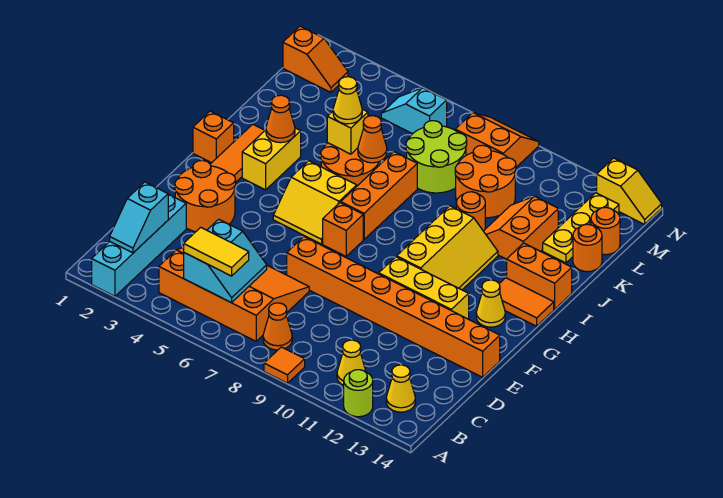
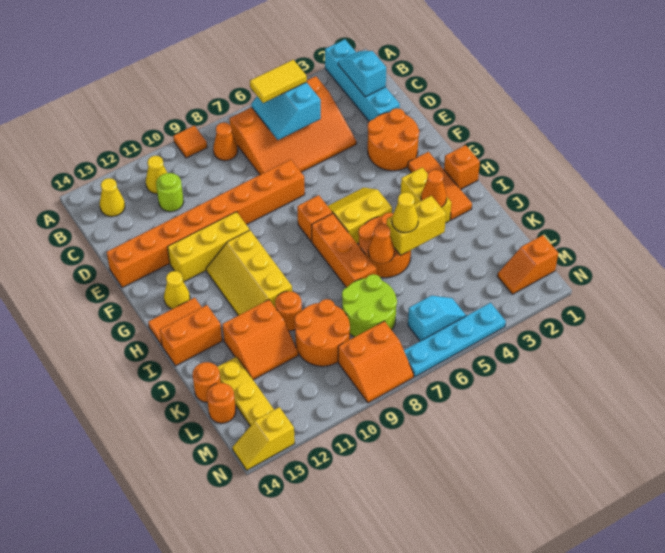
lime round brick A12 level 1 -> lime round brick C11 level 1
yellow brick J5 level 2 -> yellow brick J4:J5 level 2
orange slope J11:K12 level 1 top 12 -> orange slope J11:K12 level 1 top J
none -> cyan plate N4:N7 level 1

